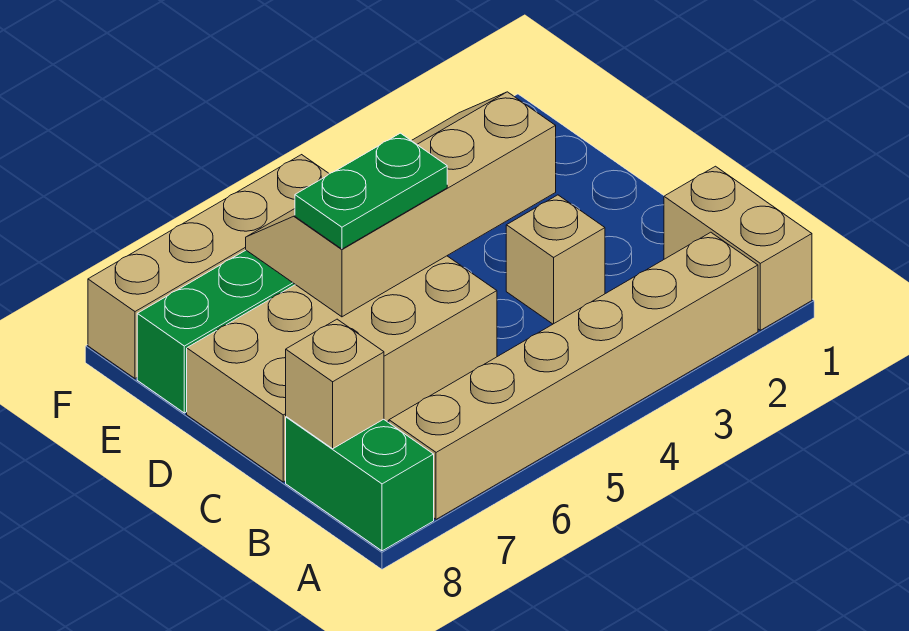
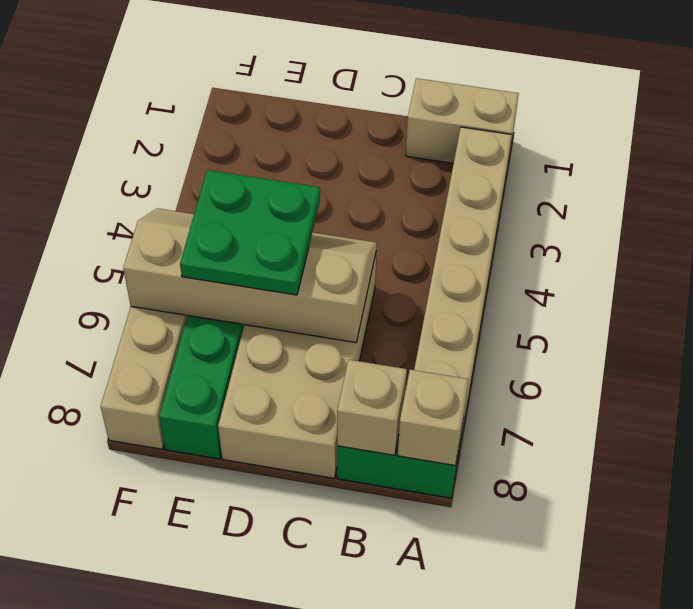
tan brick C3 level 1 -> tan brick A8 level 2
tan slope D3:E6 level 2 top D -> tan slope C5:F6 level 2 top 6
green plate D5:D6 level 3 -> green plate D5:E6 level 3

